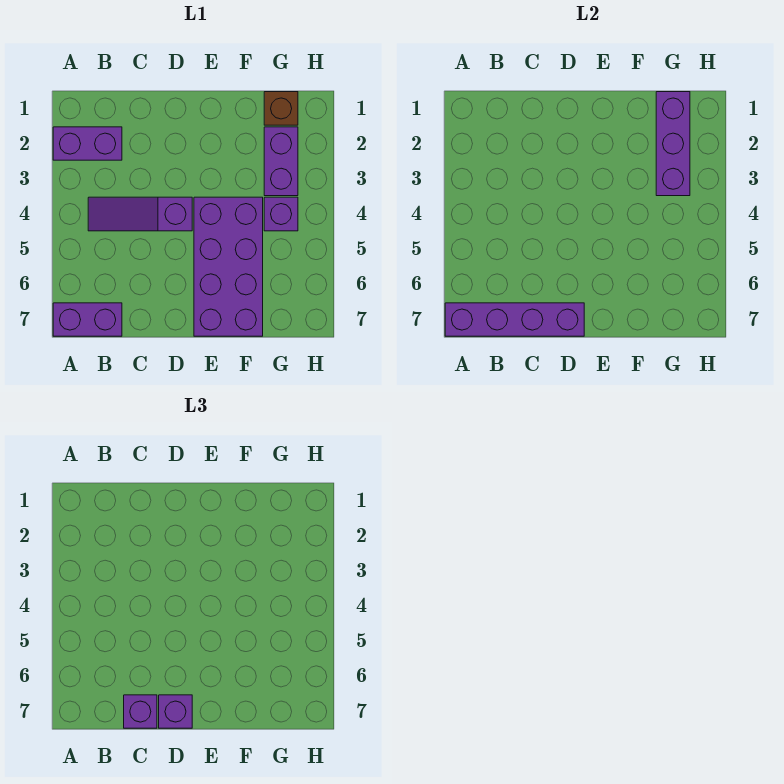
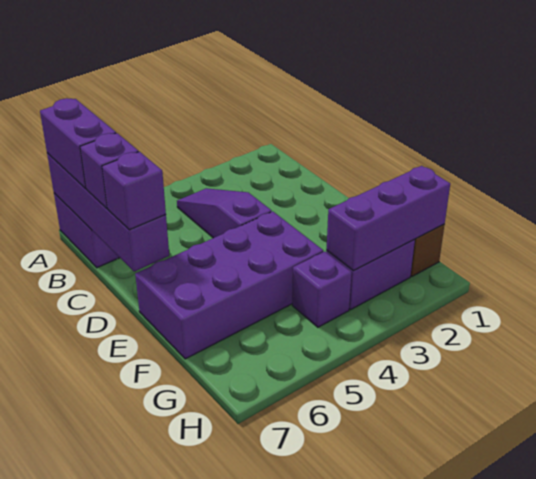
purple brick A2:B2 level 1 -> purple brick A7:B7 level 3

